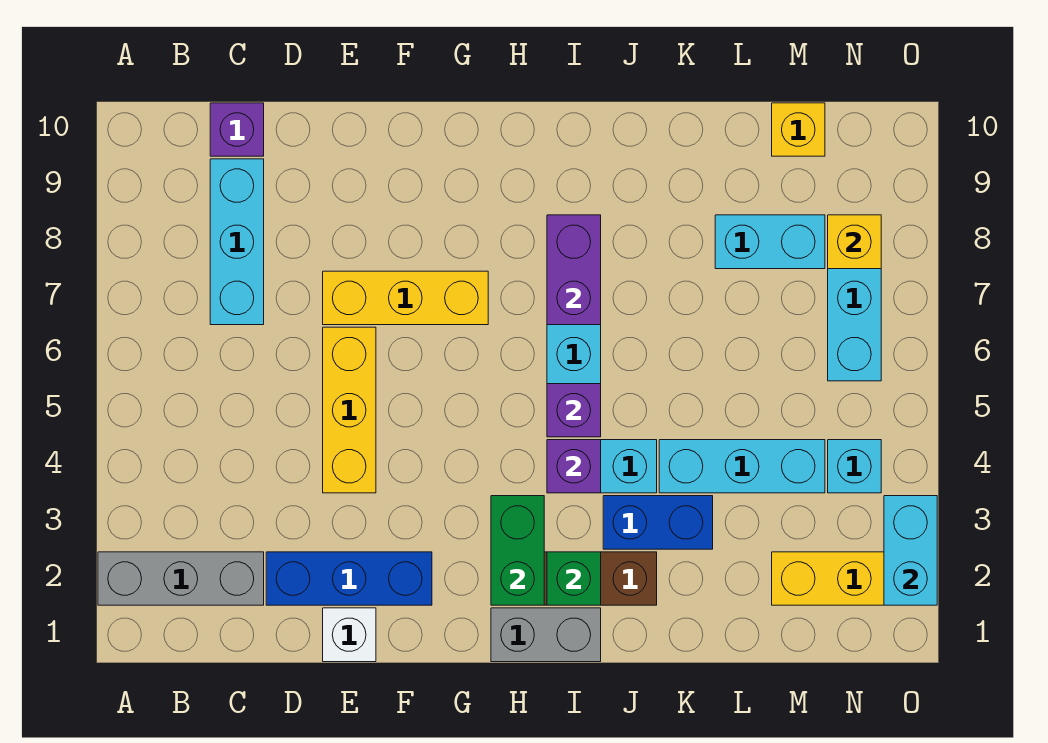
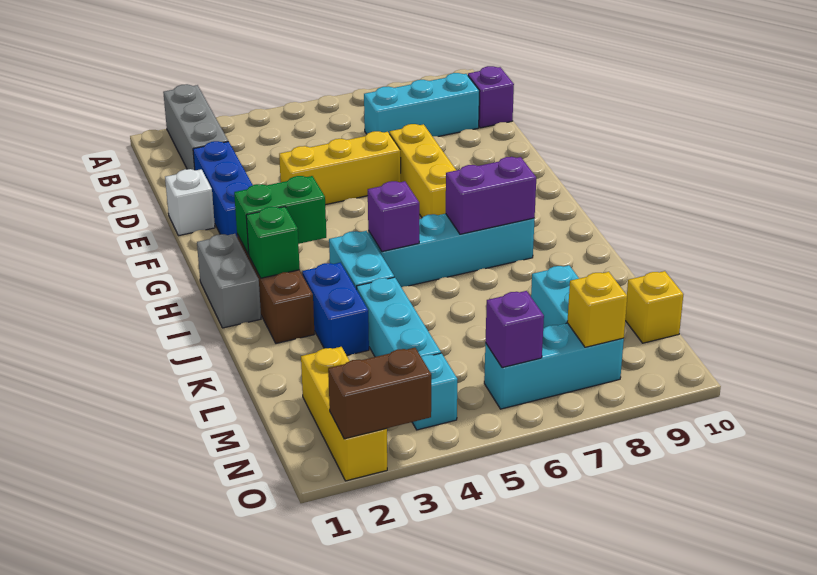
purple brick I4 level 2 -> purple brick N6 level 2
cyan brick O2:O3 level 2 -> brown brick O2:O3 level 2

